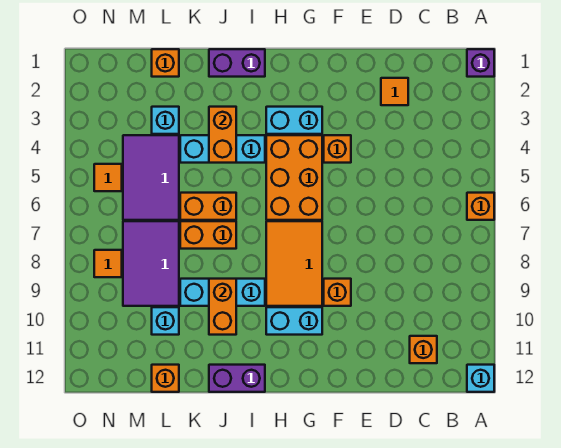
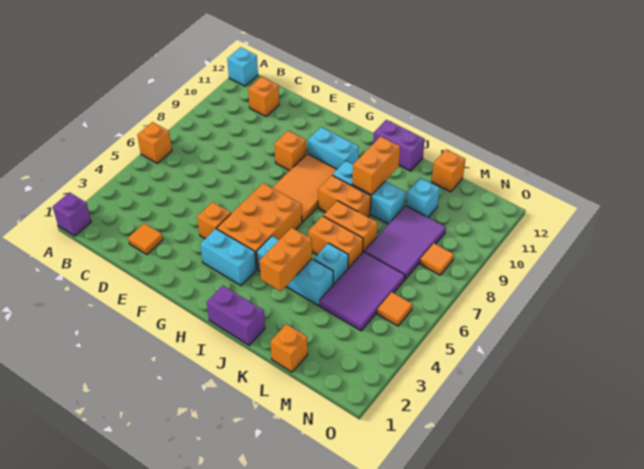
none -> orange brick I8:J8 level 1
cyan brick L3 level 1 -> cyan brick K5 level 1

